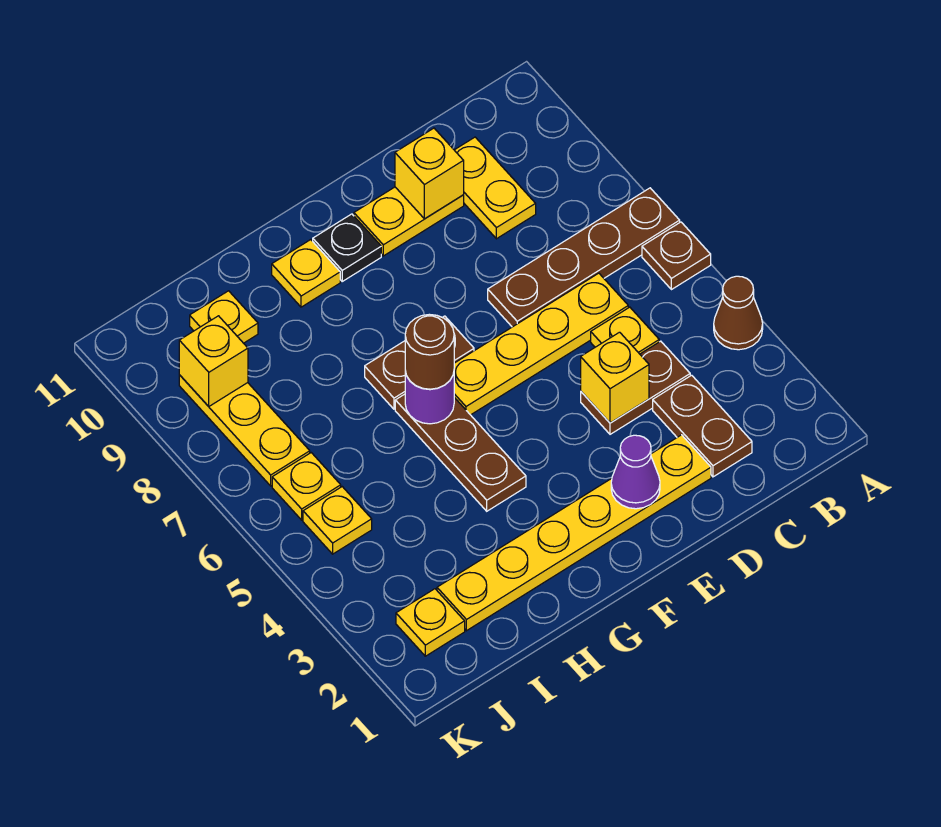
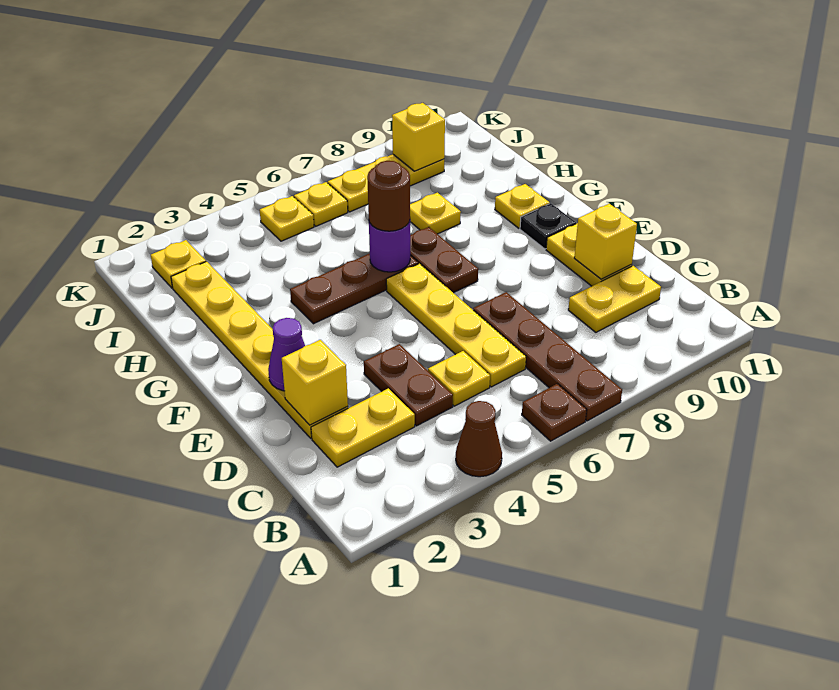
brown plate C2:C3 level 1 -> yellow plate C2:C3 level 1
yellow brick D4 level 2 -> yellow brick D2 level 2
yellow plate I10 level 1 -> yellow plate H8 level 1

